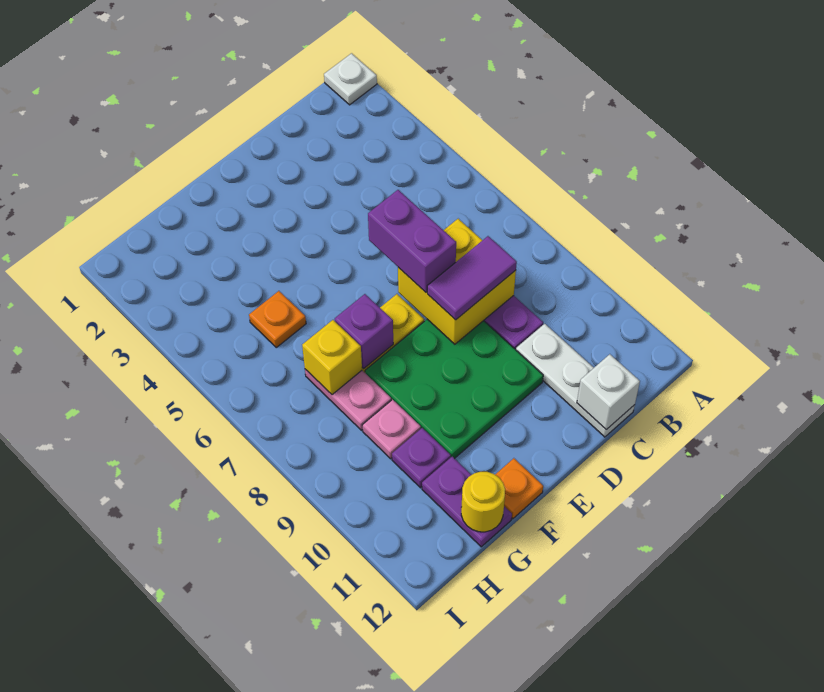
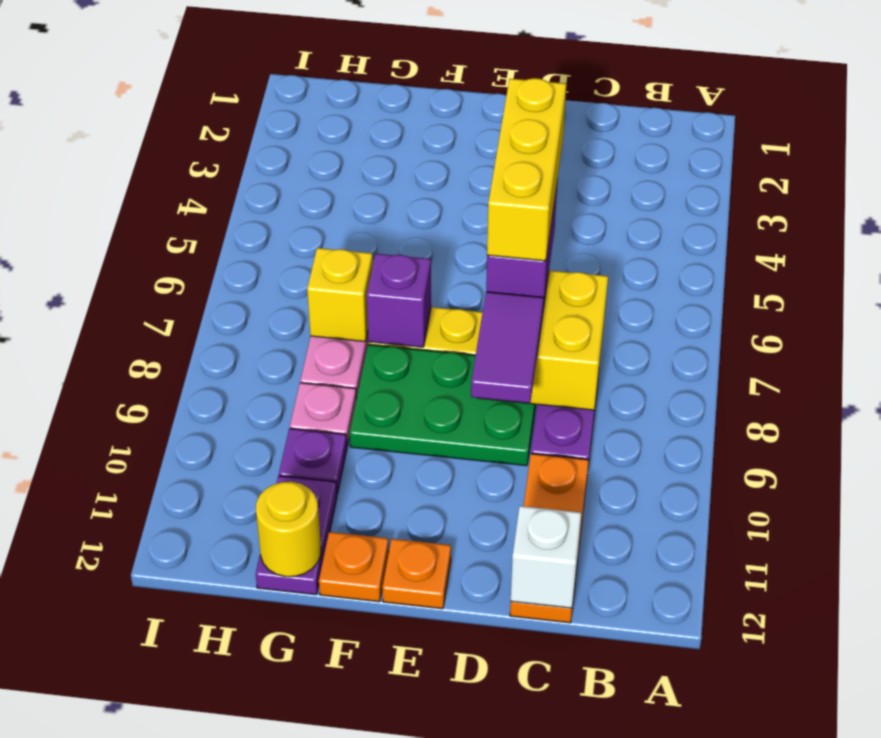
white plate A1 level 1 -> none
purple tile C8:D8 level 3 -> purple tile D8:D9 level 3
white plate C10:C12 level 1 -> orange plate C10:C12 level 1
none -> yellow brick D5:D7 level 4
green plate D8:F10 level 1 -> green plate D8:F9 level 1
orange plate G5 level 1 -> orange plate E12 level 1

